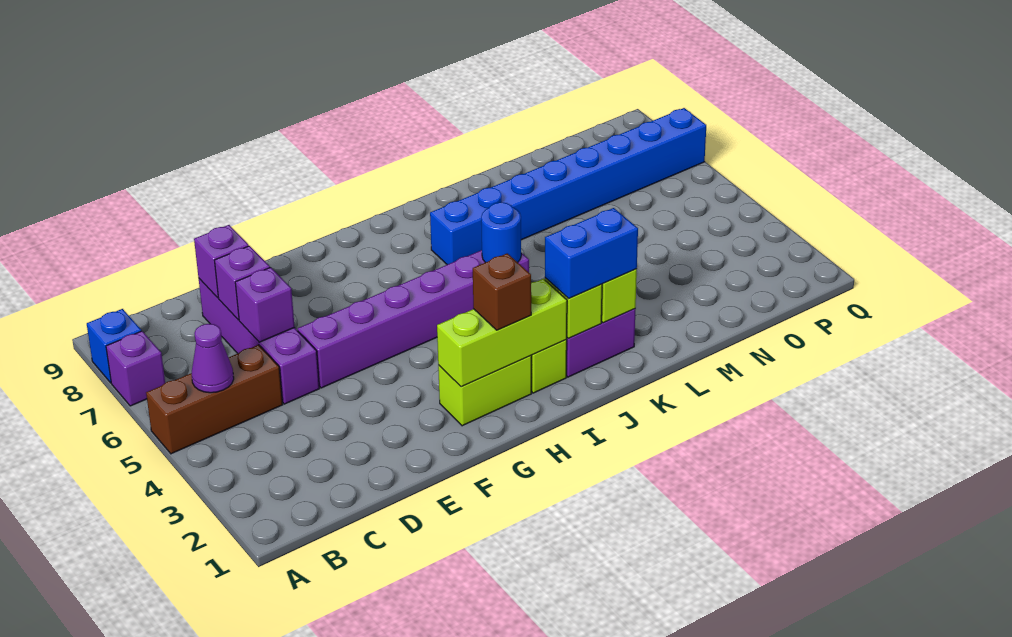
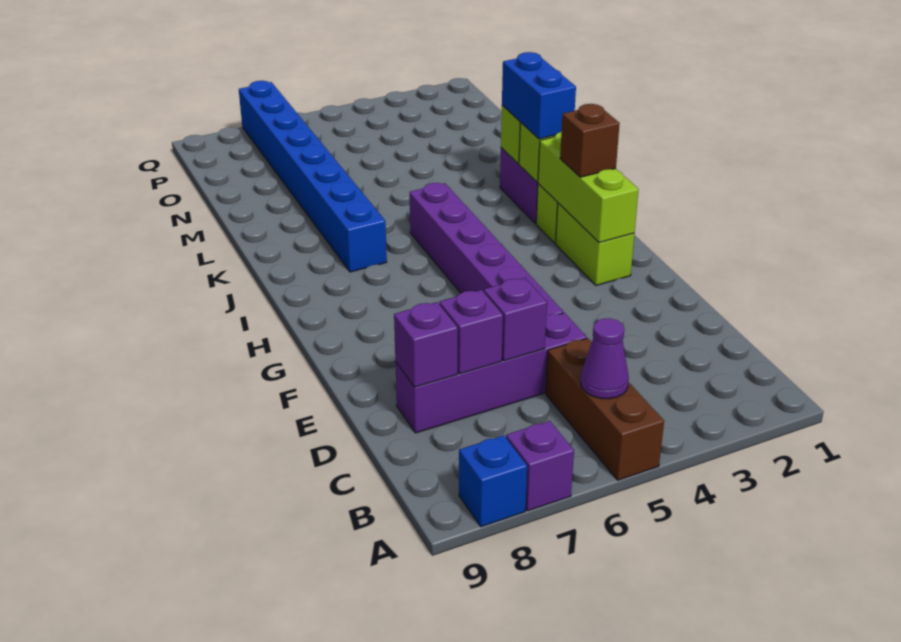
blue round brick J5 level 2 -> none

